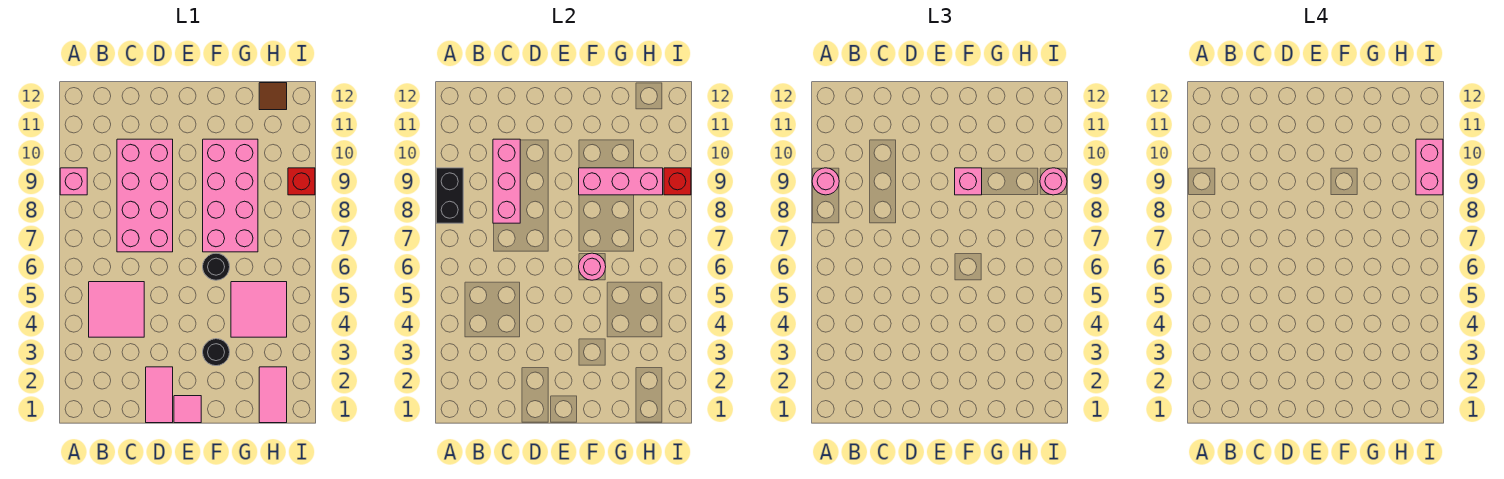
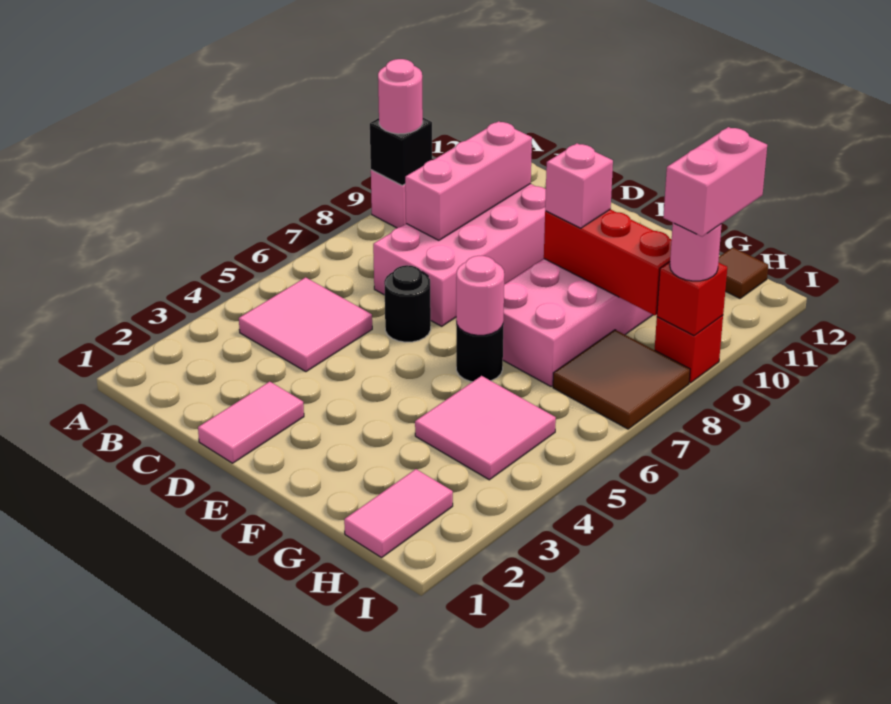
black brick A8:A9 level 2 -> black brick A9 level 2
pink tile E1 level 1 -> none
black round brick F3 level 1 -> black round brick D6 level 1
pink brick F9:H9 level 2 -> red brick F9:H9 level 2
none -> brown tile H7:I8 level 1

